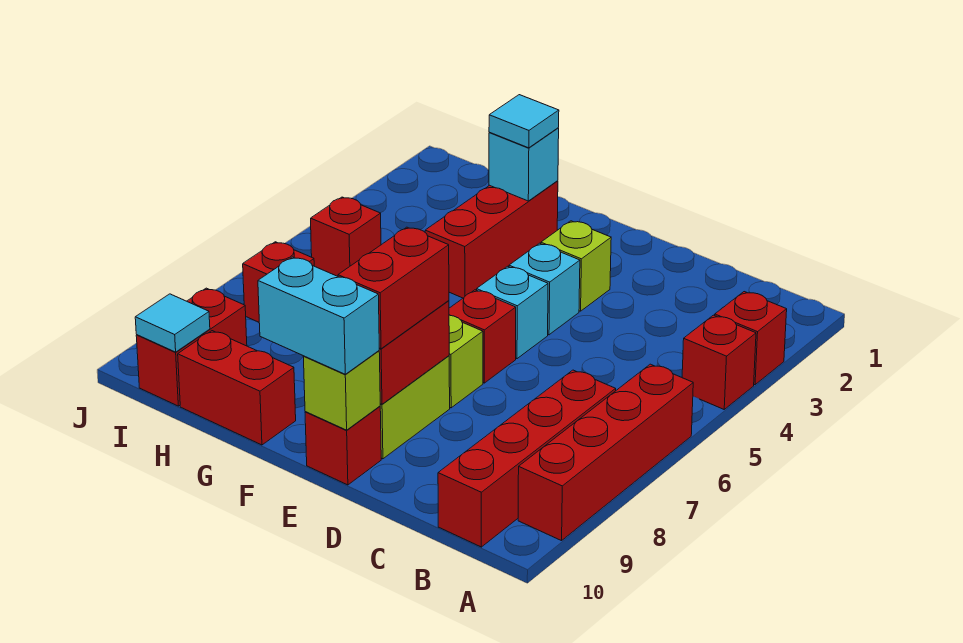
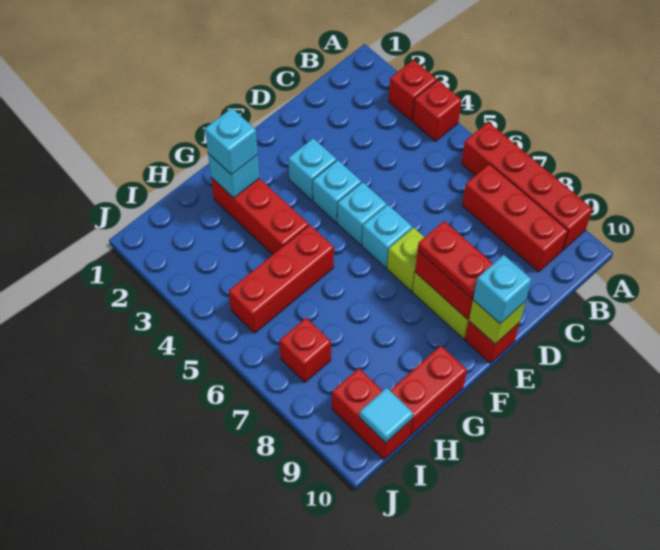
red brick B7:B10 level 1 -> red brick B7:B9 level 1
lime brick E3 level 1 -> cyan brick E3 level 1
red brick E6 level 1 -> cyan brick E6 level 1
red brick E8:E9 level 3 -> red plate E8:E9 level 3
cyan brick E10:F10 level 3 -> cyan brick E10 level 3
cyan tile G2 level 3 -> cyan brick G2 level 3
red brick I5 level 1 -> red brick G5:I5 level 1

